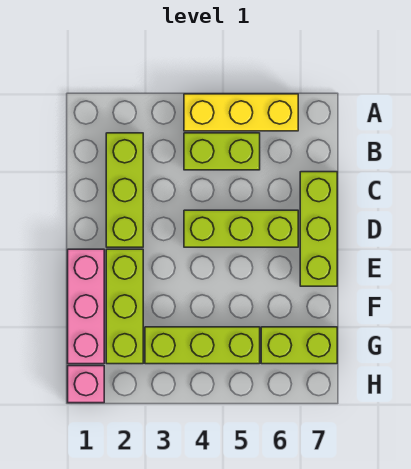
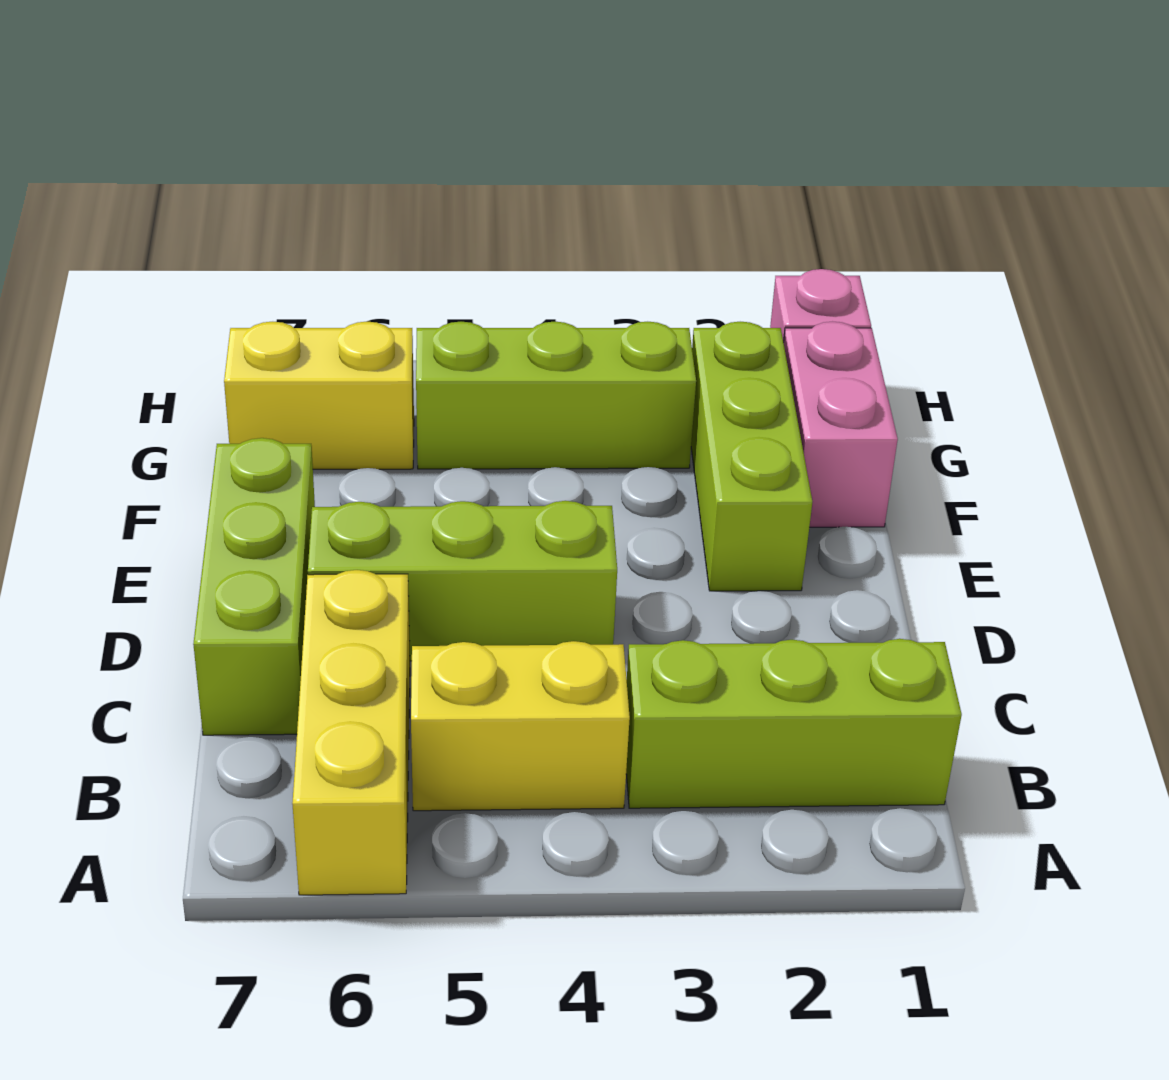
yellow brick A4:A6 level 1 -> yellow brick A6:C6 level 1
lime brick B2:D2 level 1 -> lime brick B1:B3 level 1
lime brick B4:B5 level 1 -> yellow brick B4:B5 level 1
pink brick E1:G1 level 1 -> pink brick F1:G1 level 1
lime brick G6:G7 level 1 -> yellow brick G6:G7 level 1

